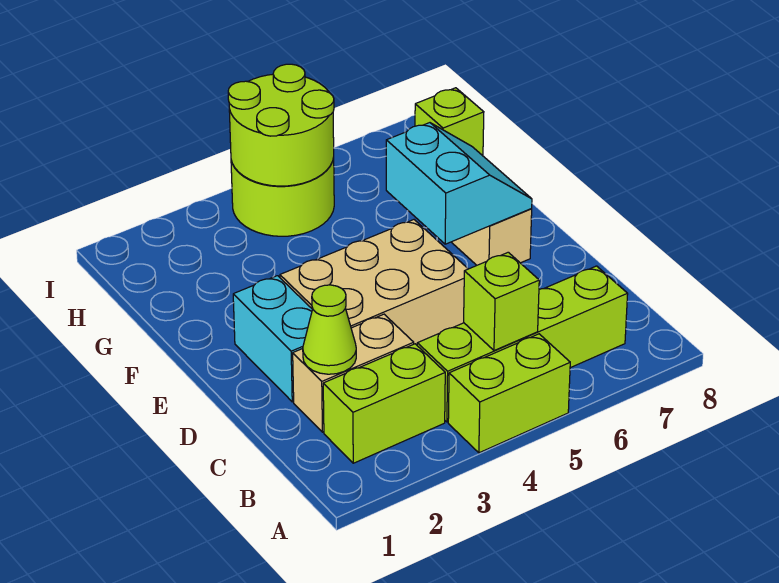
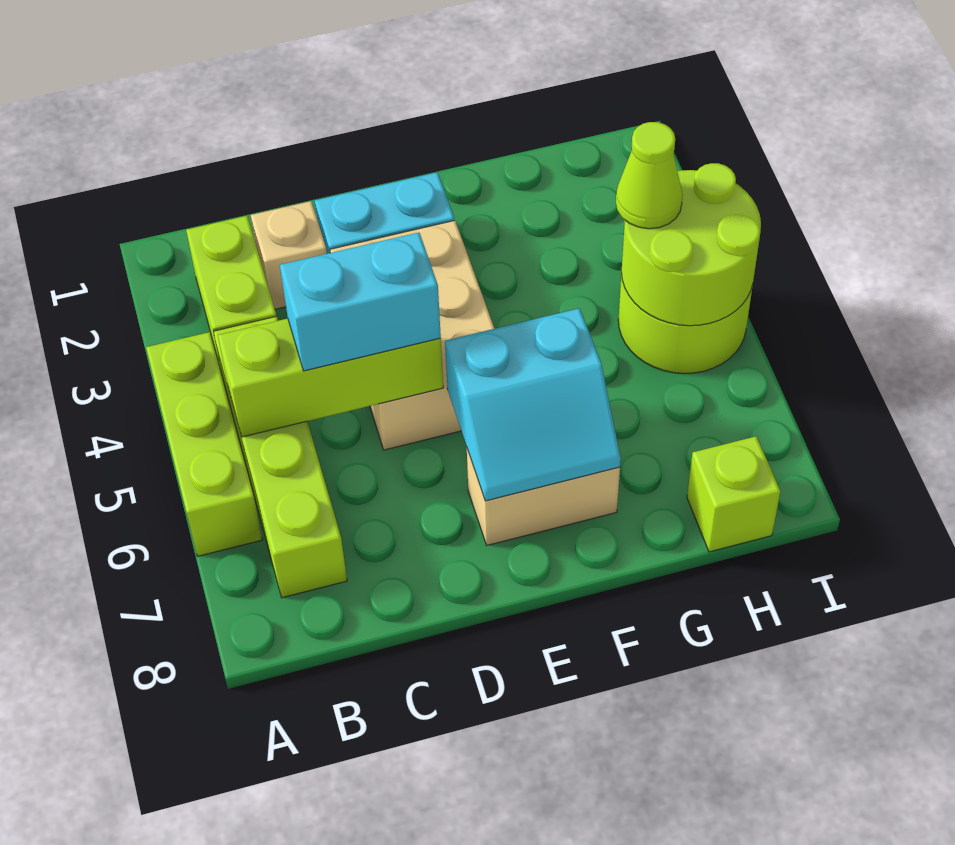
lime brick A4:A5 level 1 -> lime brick A4:A6 level 1
lime brick B5 level 2 -> lime brick B5:D5 level 2
tan brick C2:C3 level 1 -> tan brick C2 level 1
lime cone C2 level 2 -> lime cone H4 level 3
none -> cyan brick C5:D5 level 3

